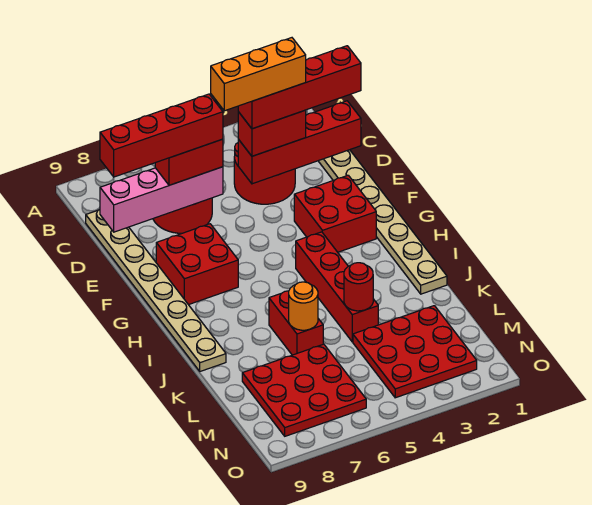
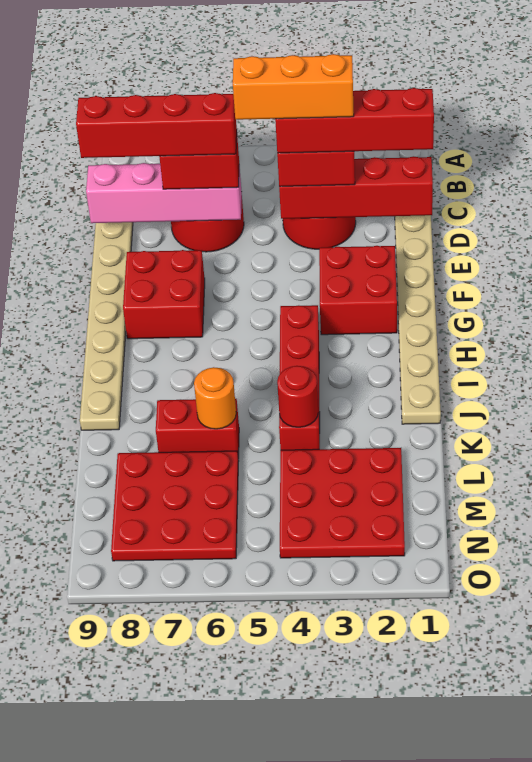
red brick J6:K6 level 1 -> red brick K6:K7 level 1

